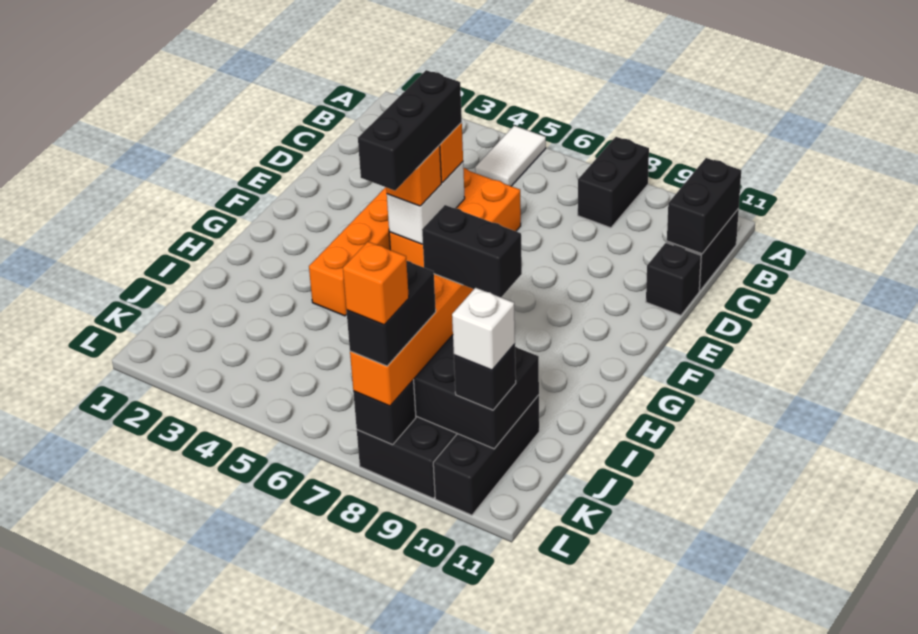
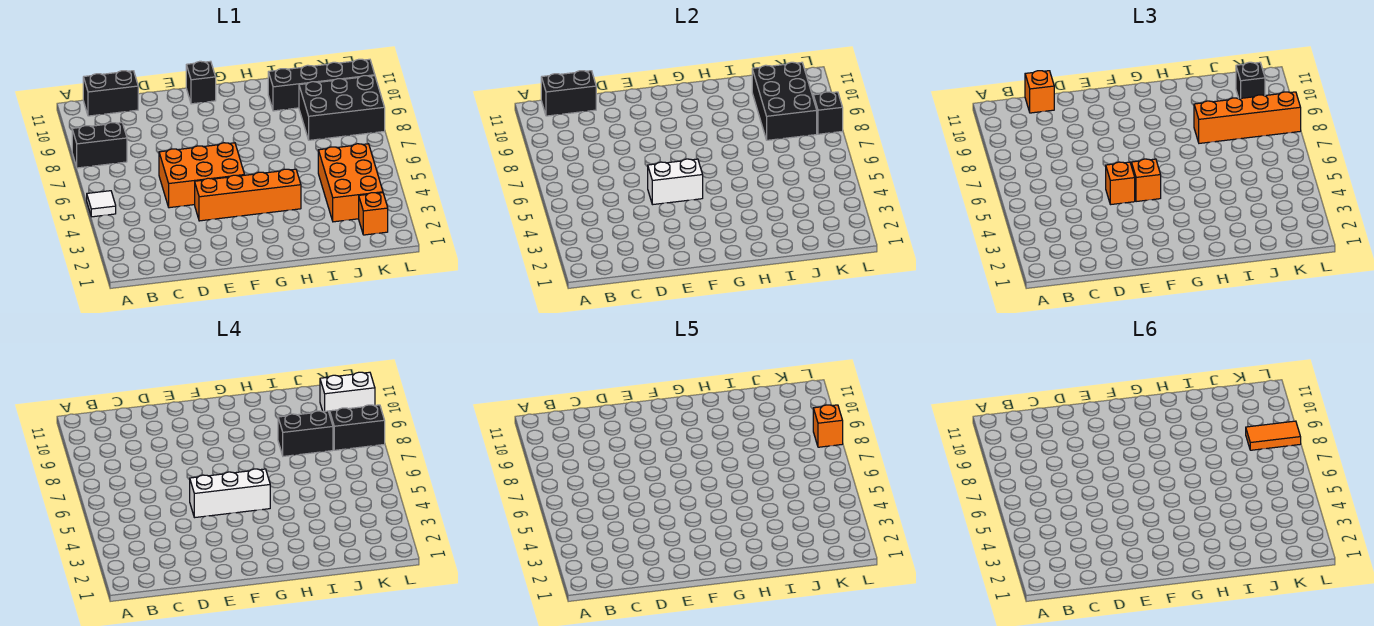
white tile A5:B5 level 1 -> white tile A5 level 1
none -> orange brick C11 level 3
black brick D11 level 1 -> black brick F11 level 1
black brick E5:G5 level 4 -> white brick E5:G5 level 4
black brick I8:I9 level 4 -> black brick I8:J8 level 4
none -> orange brick J3:K5 level 1
black brick J10:L10 level 1 -> black brick I10:L10 level 1
none -> orange brick K2 level 1
none -> orange tile K8:L8 level 6
white brick K10 level 4 -> white brick K10:L10 level 4

